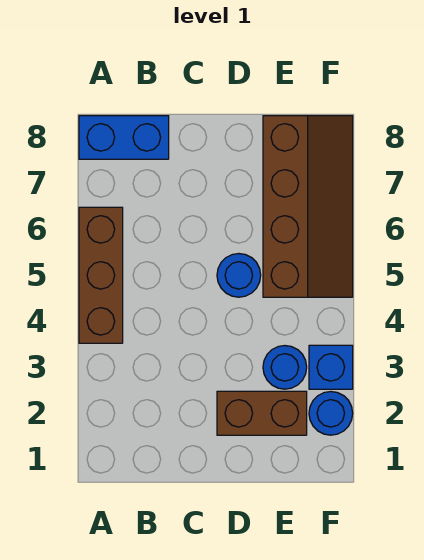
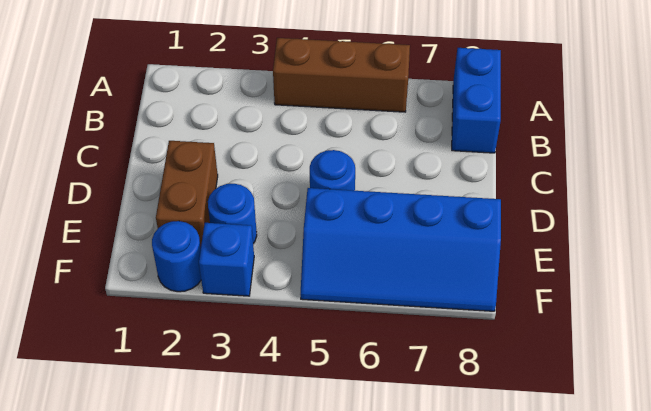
brown slope E5:F8 level 1 top E -> blue slope E5:F8 level 1 top E

